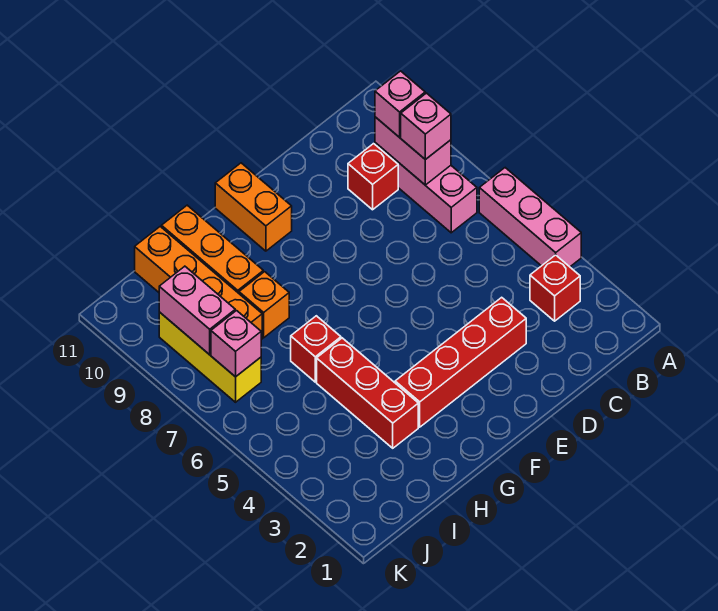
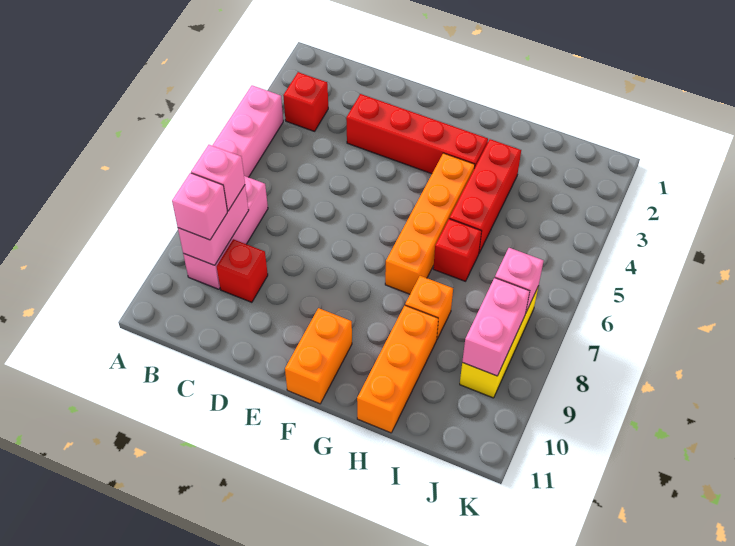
orange brick I8:I11 level 1 -> orange brick G4:G7 level 1

